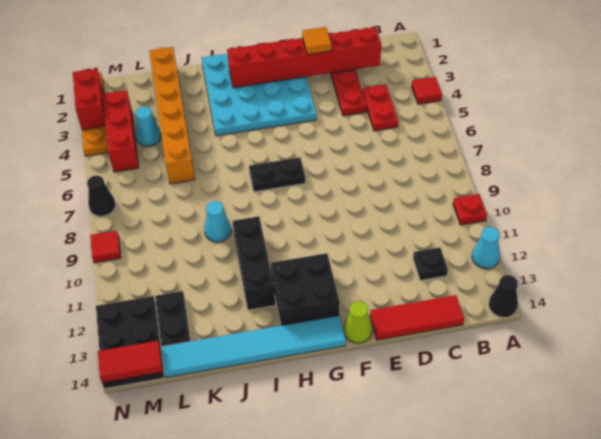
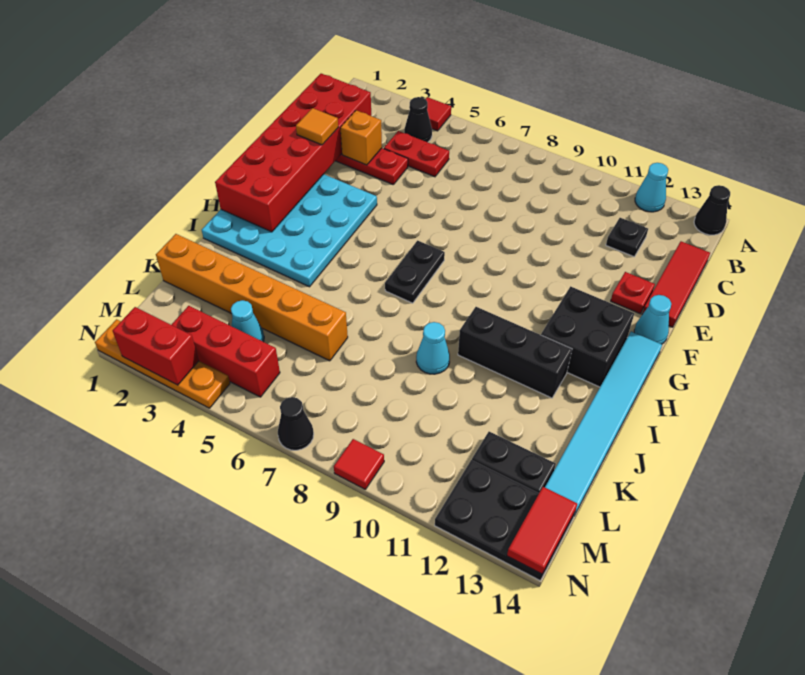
red plate A10 level 1 -> red plate E13 level 1
none -> black cone B4 level 1
red brick C2:H2 level 2 -> red brick C1:H2 level 2
none -> orange brick D3 level 2
lime cone F14 level 1 -> cyan cone F14 level 1

